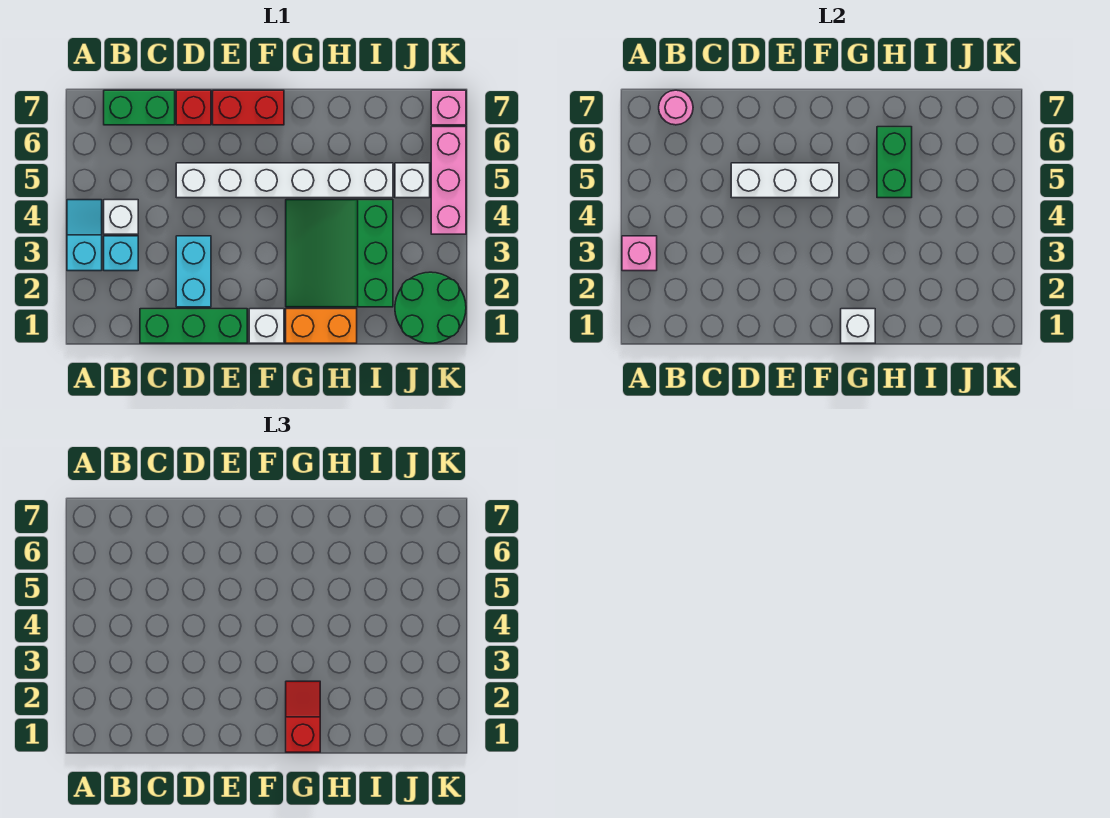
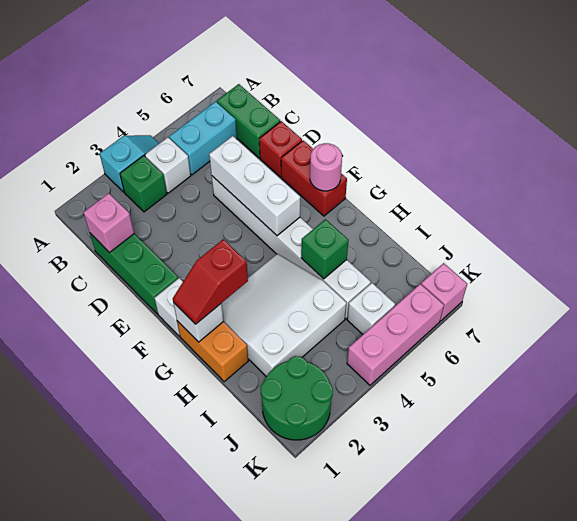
pink brick A3 level 2 -> pink brick C1 level 2
cyan brick B3 level 1 -> green brick B3 level 1
pink round brick B7 level 2 -> pink round brick F7 level 2
cyan brick D2:D3 level 1 -> cyan brick B5:B6 level 1
red slope G1:G2 level 3 top 1 -> red slope G1:G2 level 3 top 2
green slope G2:I4 level 1 top I -> white slope G2:I4 level 1 top I
green brick H5:H6 level 2 -> green brick H5 level 2

